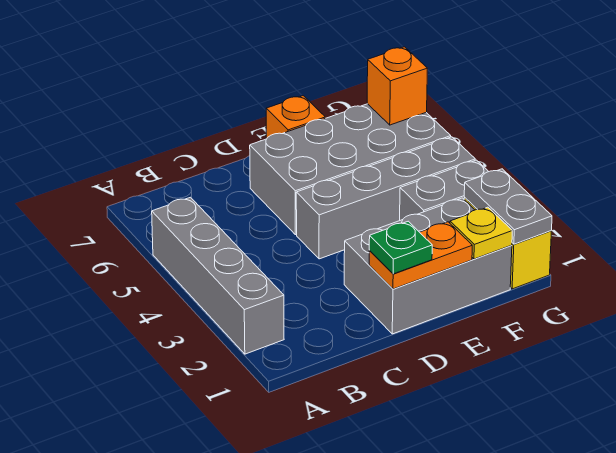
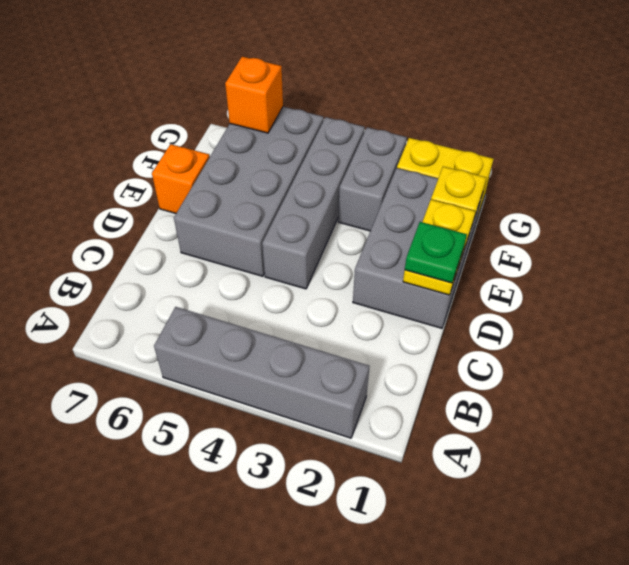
orange plate D1:E1 level 2 -> yellow plate D1:E1 level 2
grey plate G1:G2 level 2 -> none

